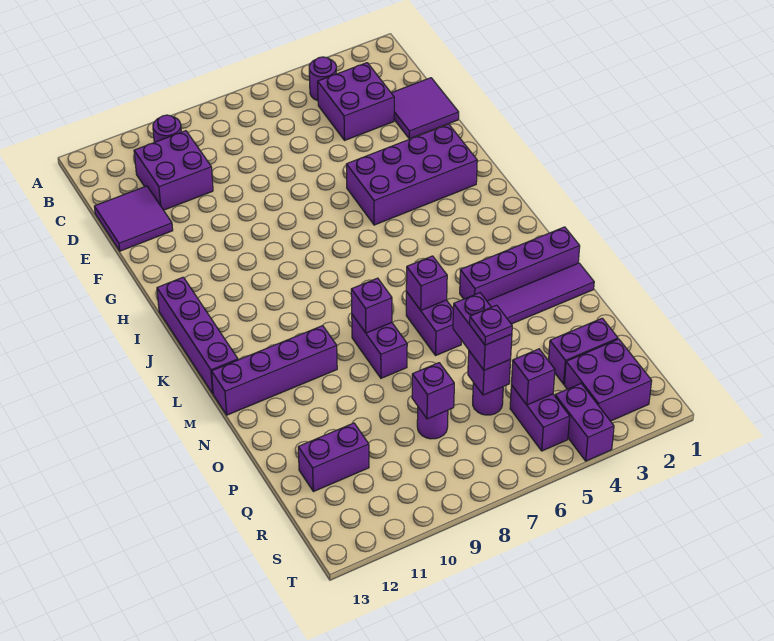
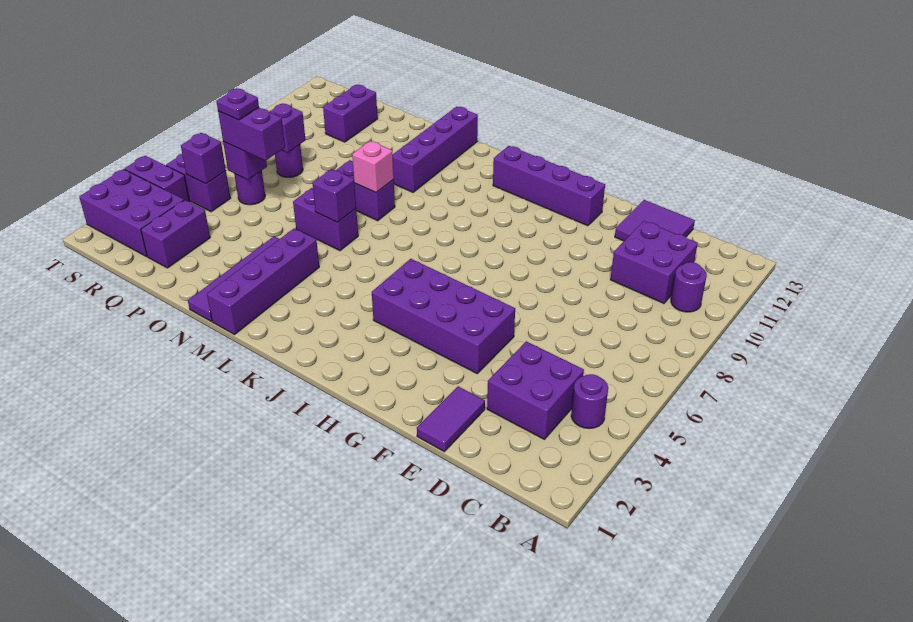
purple tile D1:E2 level 1 -> purple tile E1:E2 level 1
purple brick G2:H5 level 1 -> purple brick F4:I5 level 1
purple brick I13:L13 level 1 -> purple brick G12:J12 level 1
purple brick M8 level 2 -> pink brick M8 level 2
purple brick R2:S3 level 1 -> purple brick R2:T3 level 1

